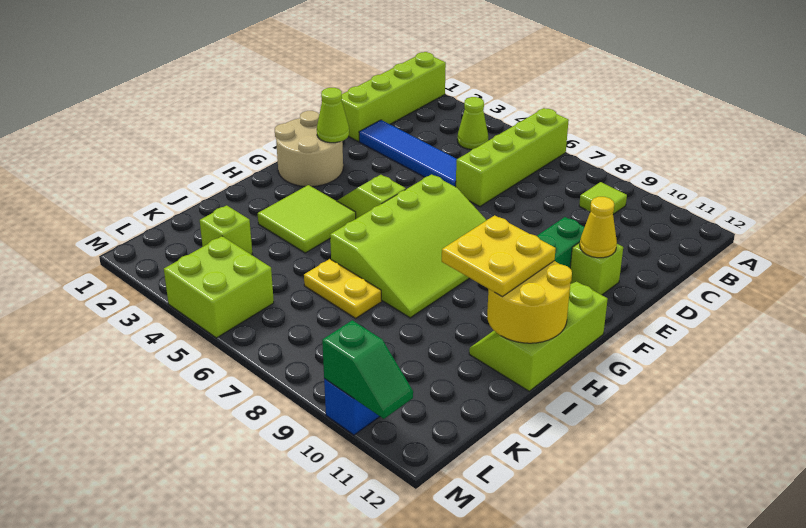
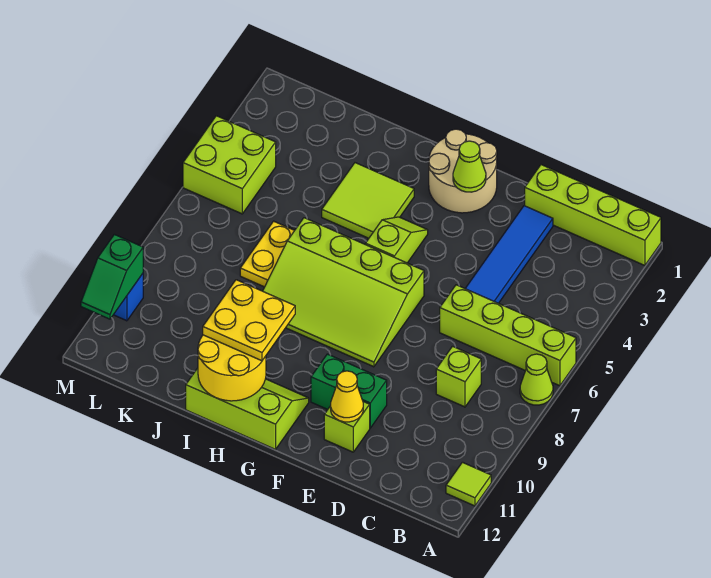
lime cone B4 level 1 -> lime cone A7 level 1
lime tile B9 level 1 -> lime tile A11 level 1
lime brick K3 level 1 -> lime brick C8 level 1

